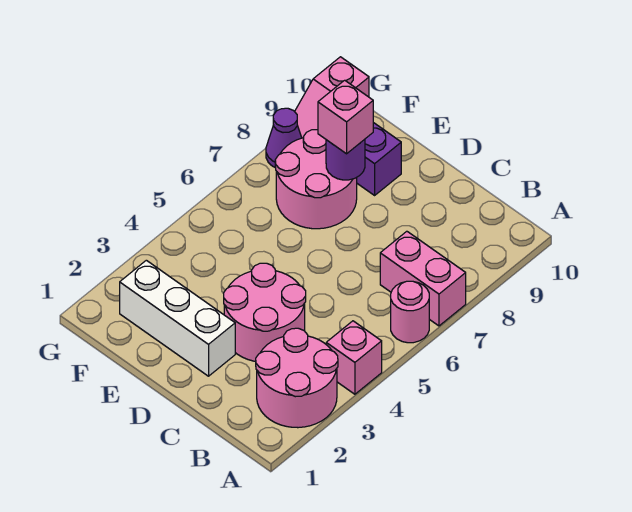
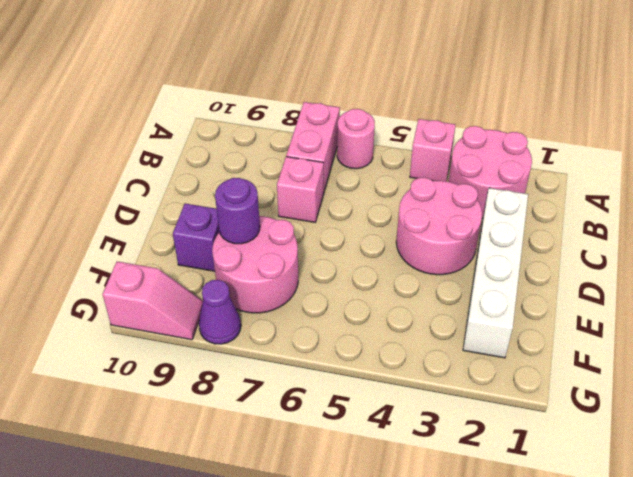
white brick D2:F2 level 1 -> white brick C2:F2 level 1
pink brick E8 level 3 -> pink brick C7 level 1

